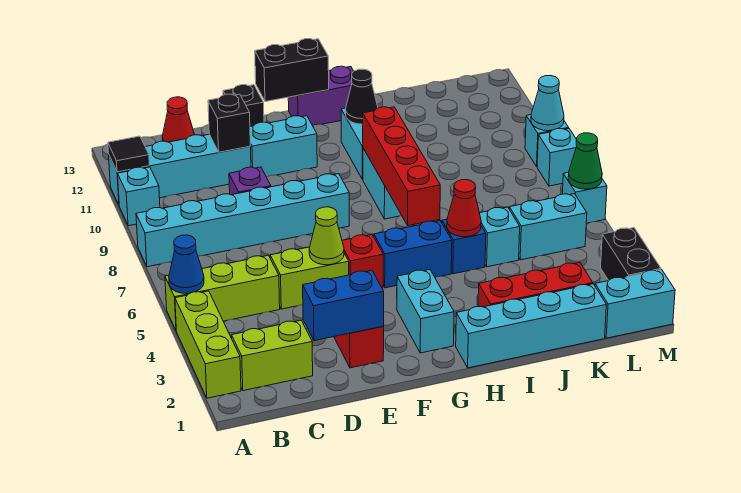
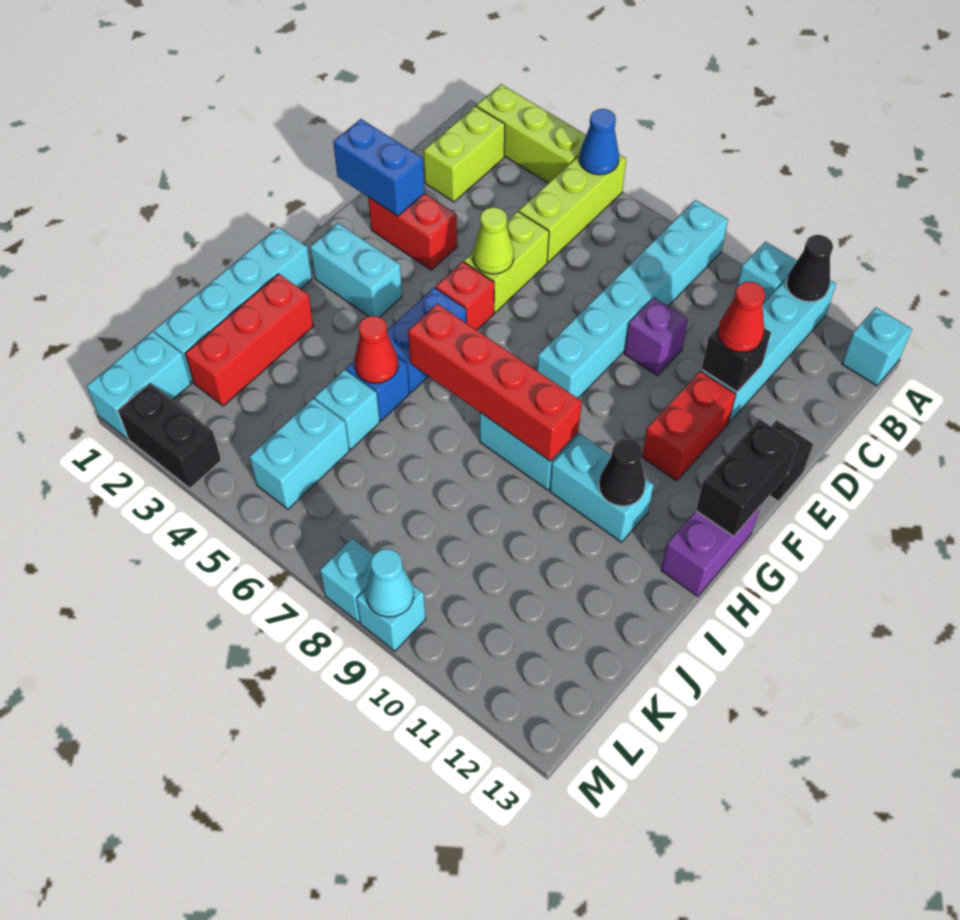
black tile A11 level 2 -> black cone A11 level 2
red cone C13 level 1 -> red cone D11 level 3
blue brick D2:E2 level 2 -> blue brick E1:E2 level 2
cyan brick E11:F11 level 1 -> red brick E11:F11 level 1
cyan brick M6 level 1 -> cyan brick A13 level 1
green cone M6 level 2 -> none

